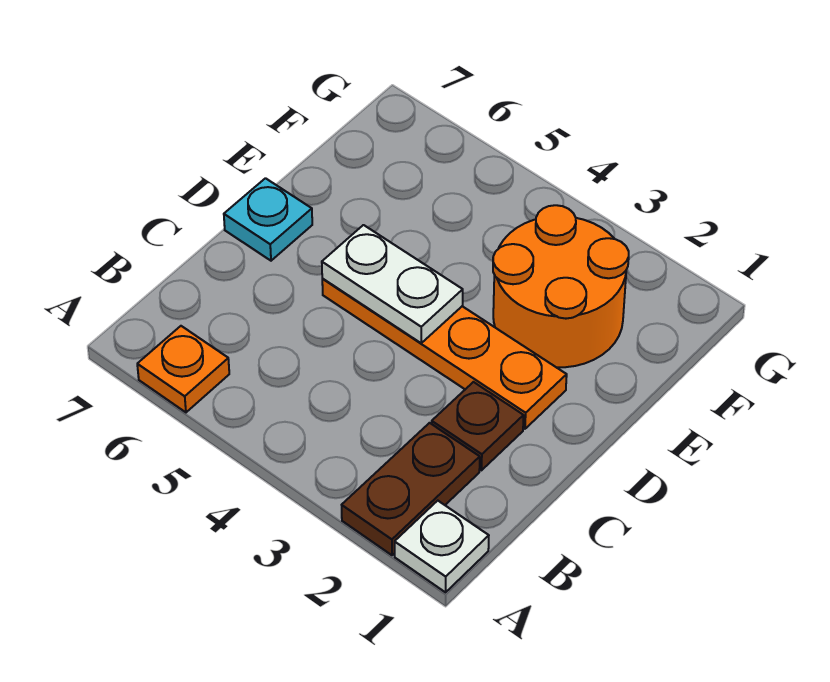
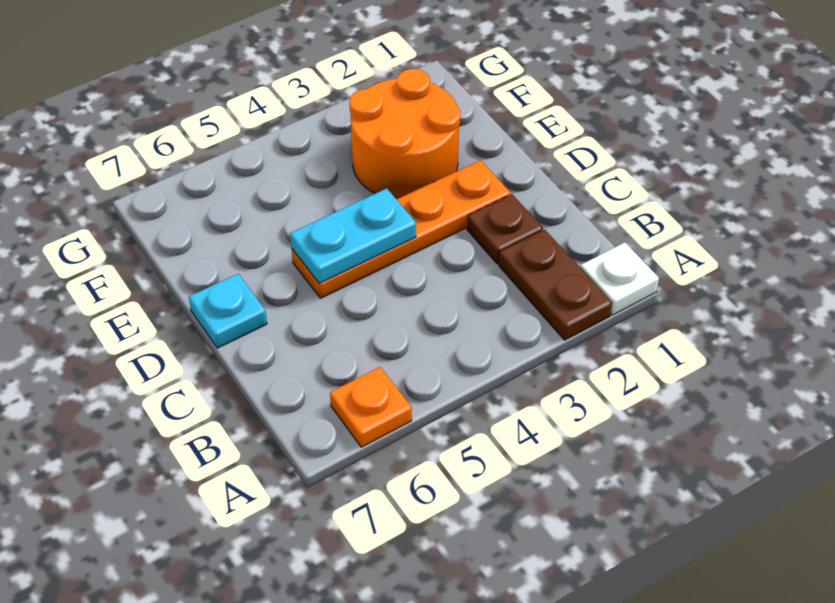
white plate D4:D5 level 2 -> cyan plate D4:D5 level 2

